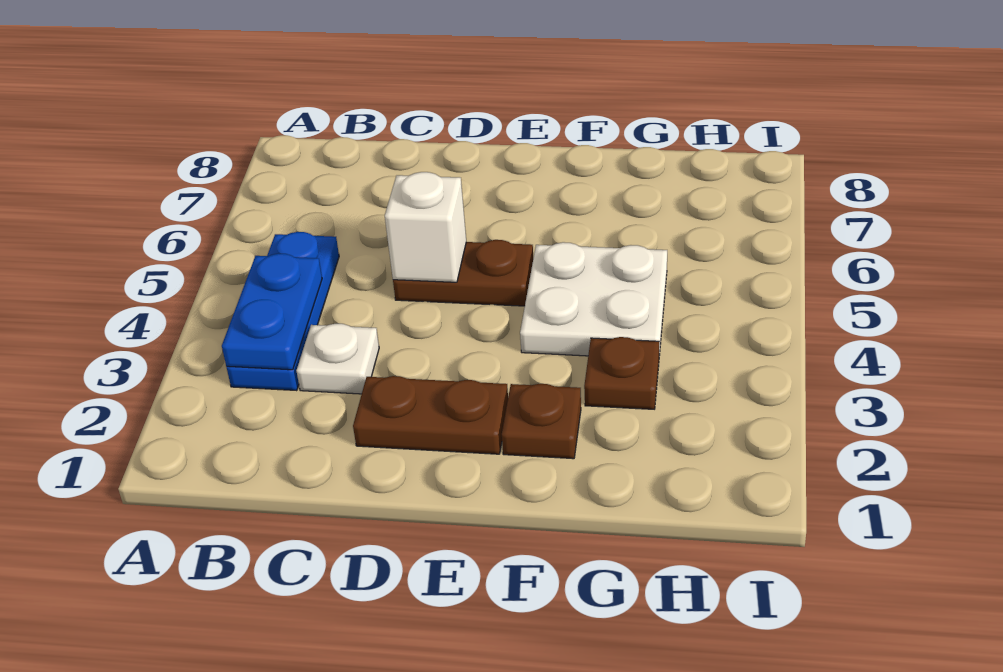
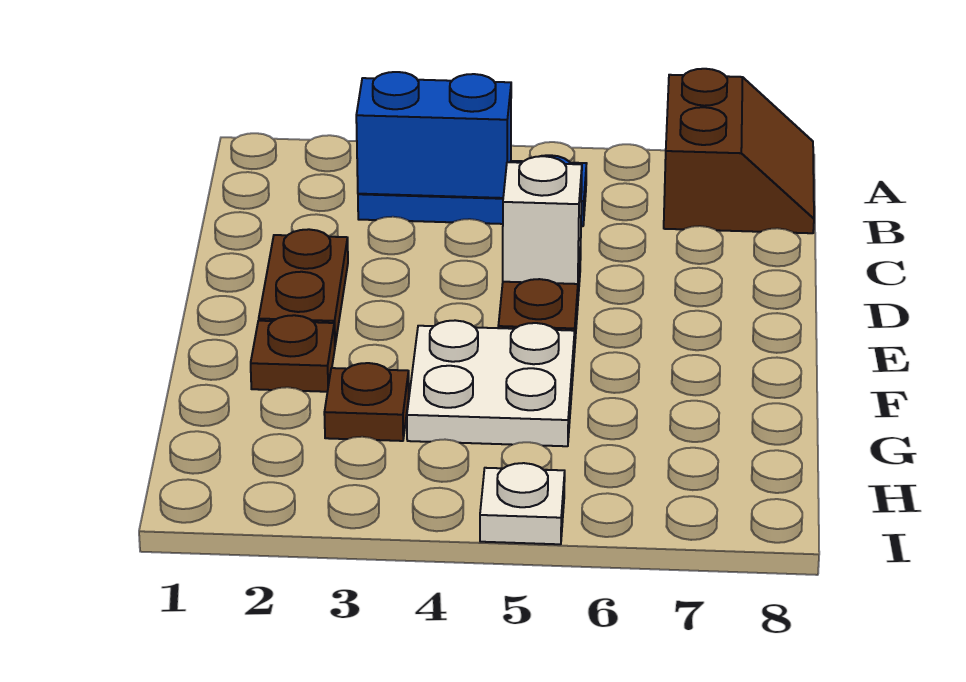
none -> brown slope A7:B8 level 1 top 7
blue plate B3:B4 level 2 -> blue brick B3:B4 level 2
white plate C3 level 1 -> white plate I5 level 1

